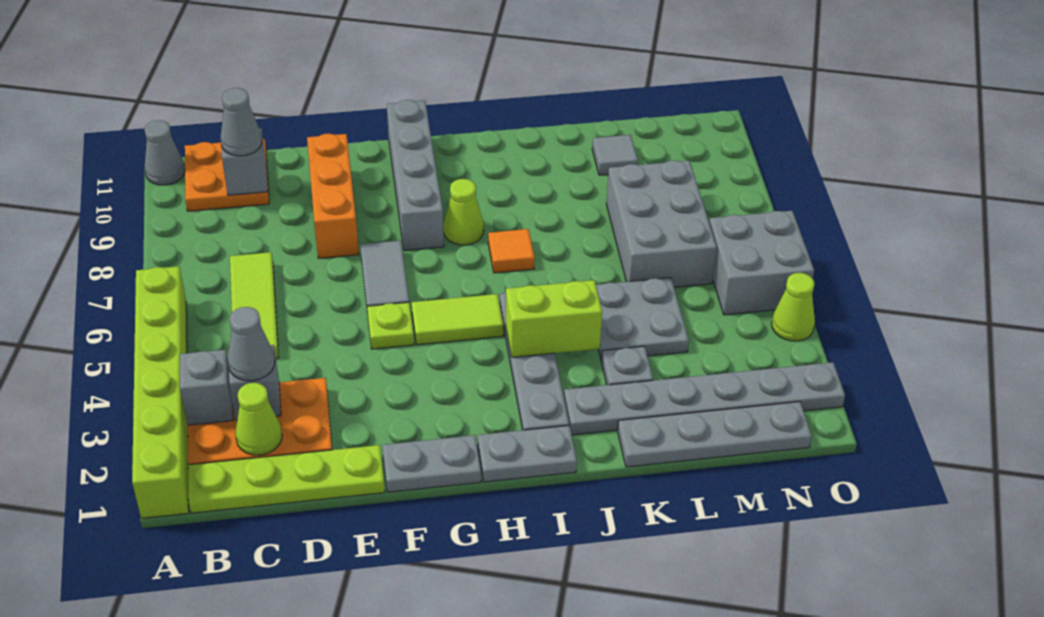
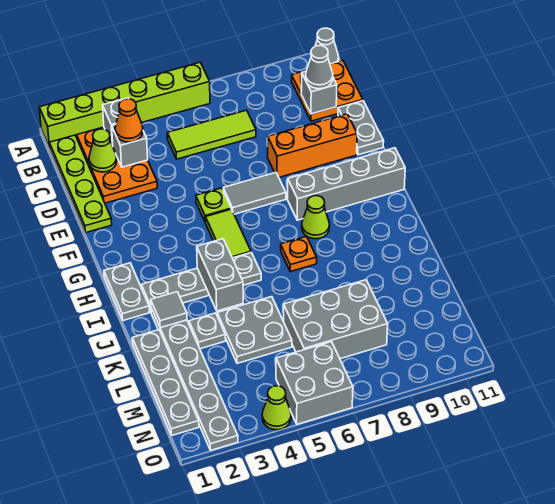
grey cone C3 level 3 -> orange cone C3 level 3
grey plate F1:G1 level 1 -> grey plate D11:E11 level 1
lime brick I4:J4 level 2 -> grey brick I4:J4 level 2
orange tile I7 level 1 -> orange plate I7 level 1
grey tile L10 level 1 -> grey tile J2 level 2

